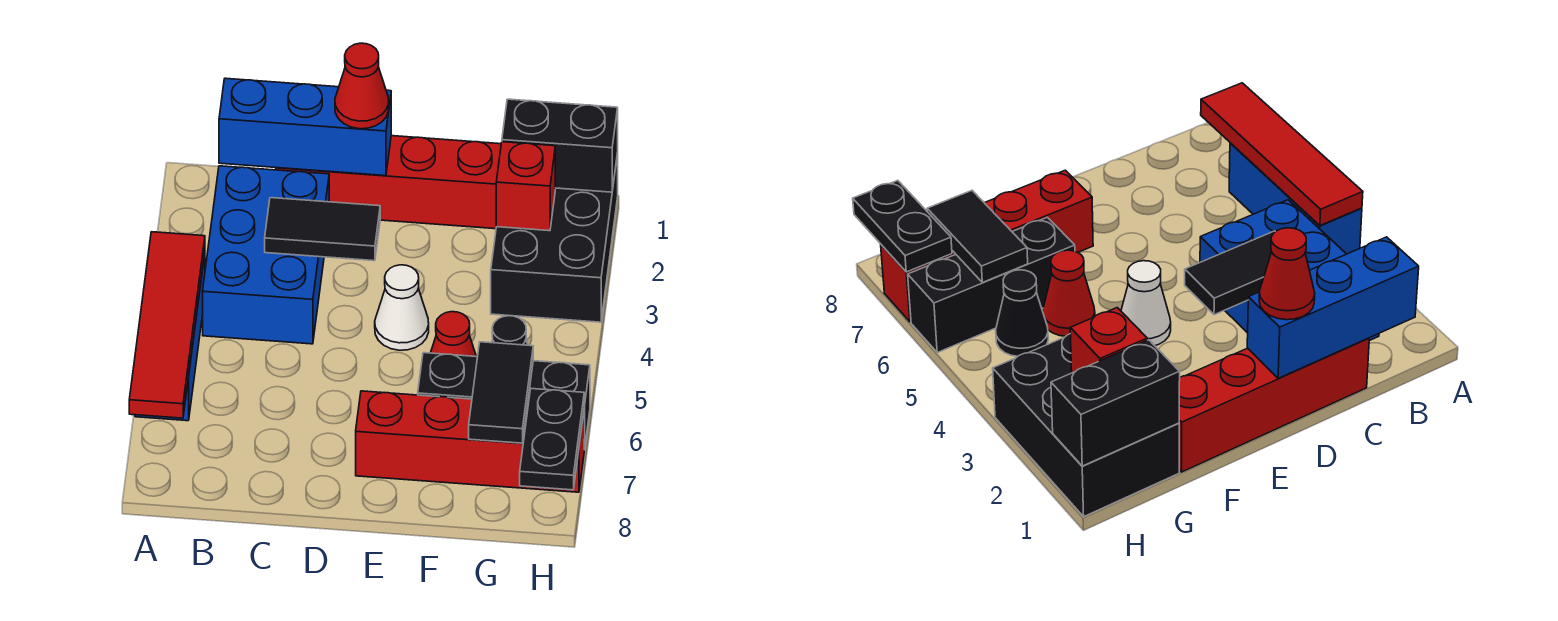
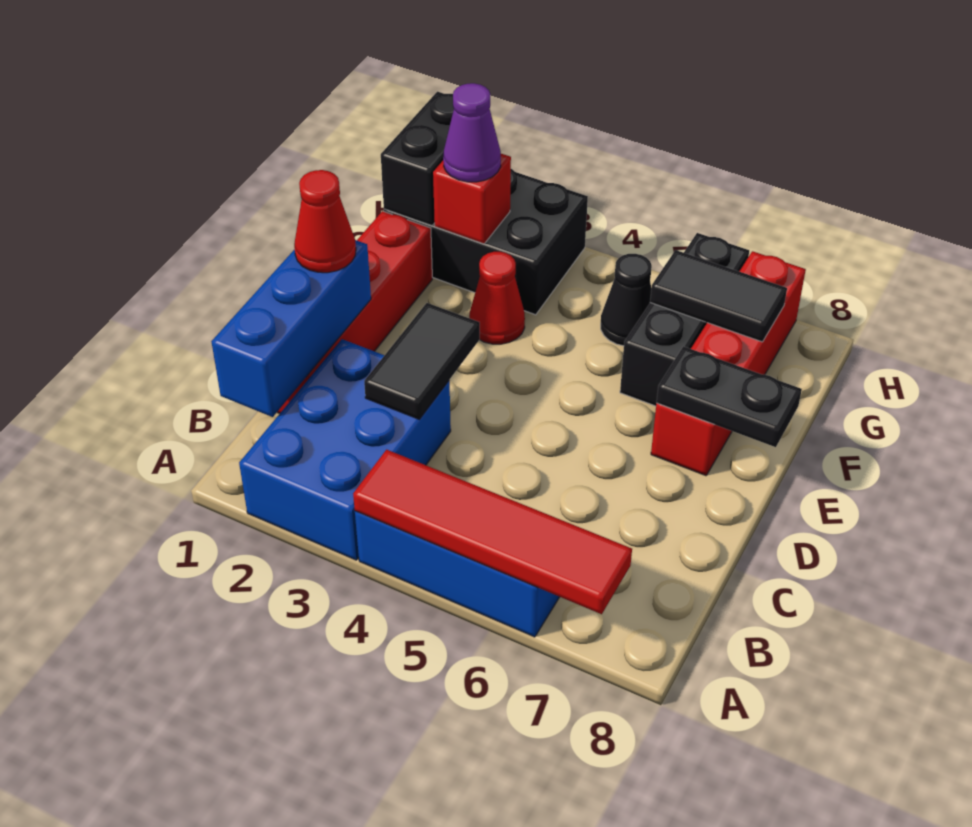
blue brick B2:C4 level 1 -> blue brick A2:C3 level 1
white cone E4 level 1 -> none
red cone F5 level 1 -> red cone F3 level 1
none -> purple cone G2 level 3
black plate H7:H8 level 2 -> black plate E7:E8 level 2

